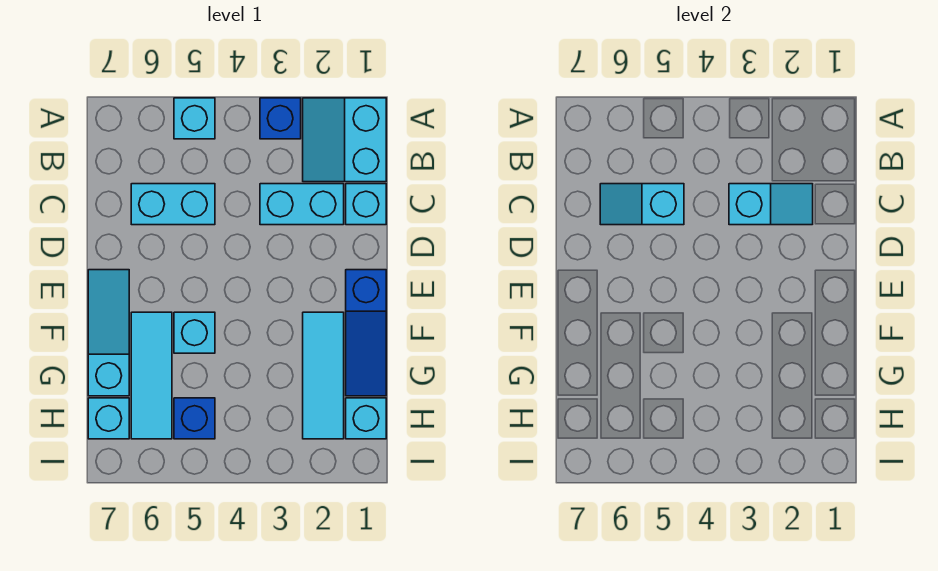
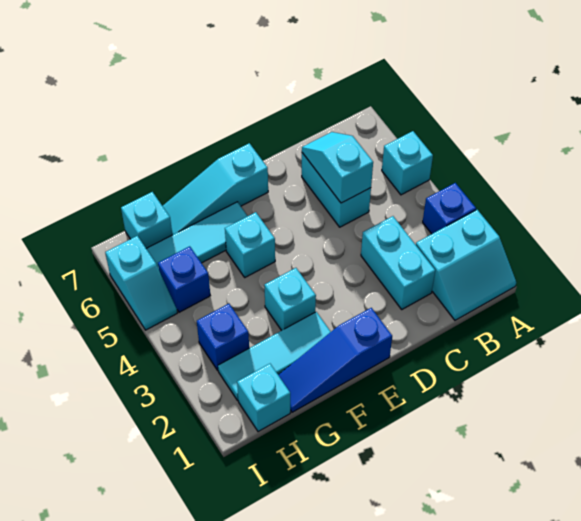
cyan slope A1:B2 level 1 top 1 -> cyan slope A1:B2 level 1 top 2
cyan brick C1 level 1 -> cyan brick F3 level 1
cyan slope C2:C3 level 2 top 3 -> cyan slope I5:I6 level 1 top 6
cyan slope E7:G7 level 1 top G -> cyan slope E7:G7 level 1 top E
none -> blue brick H3 level 1

